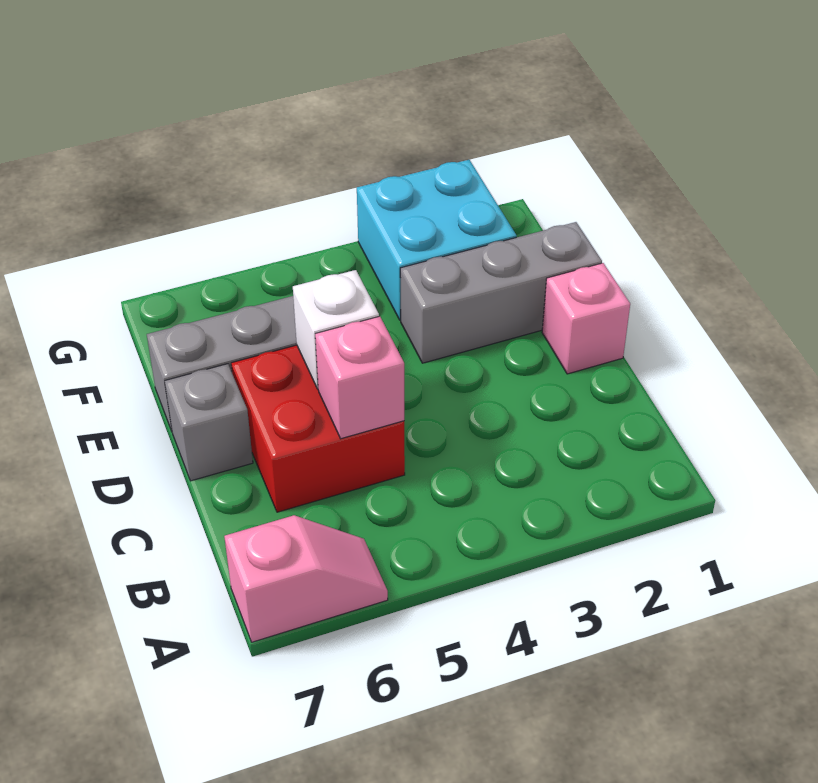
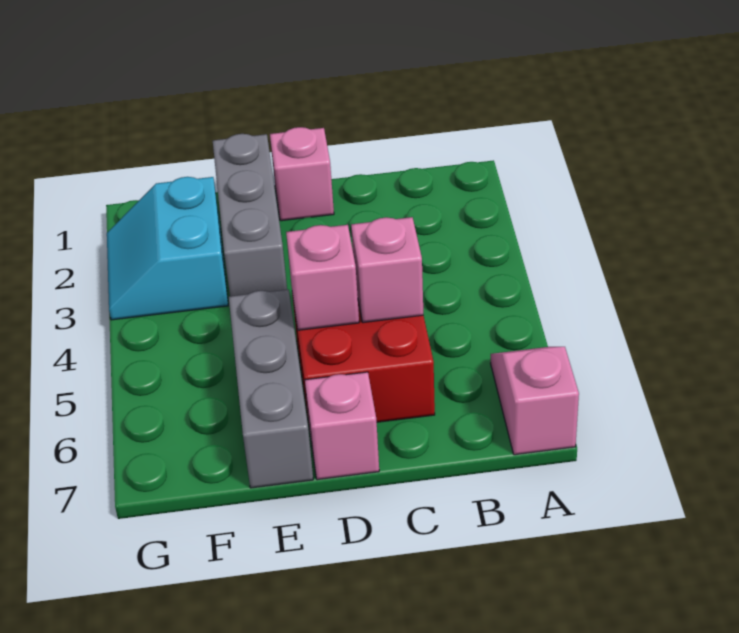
white brick D5 level 2 -> pink brick D5 level 2
grey brick D7 level 1 -> pink brick D7 level 1
cyan brick F2:G3 level 1 -> cyan slope F2:G3 level 1 top F

